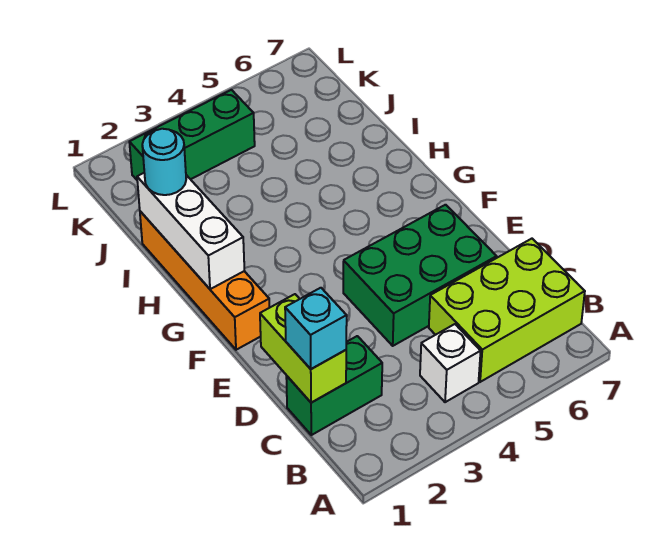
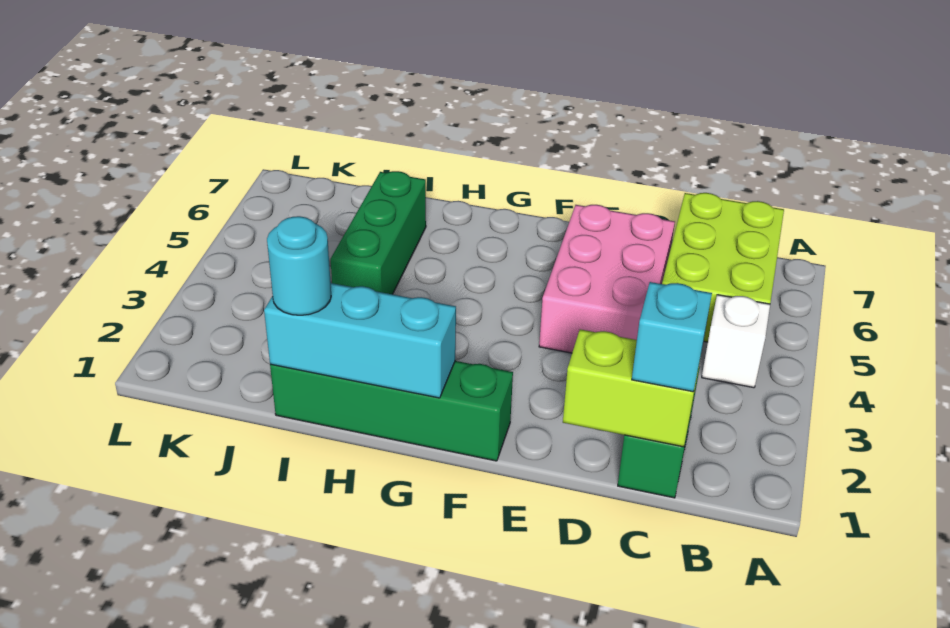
green brick D4:E6 level 1 -> pink brick D4:E6 level 1
orange brick F1:I1 level 1 -> green brick F1:I1 level 1
white brick G1:I1 level 2 -> cyan brick G1:I1 level 2
green brick K2:K4 level 1 -> green brick I4:I6 level 1

